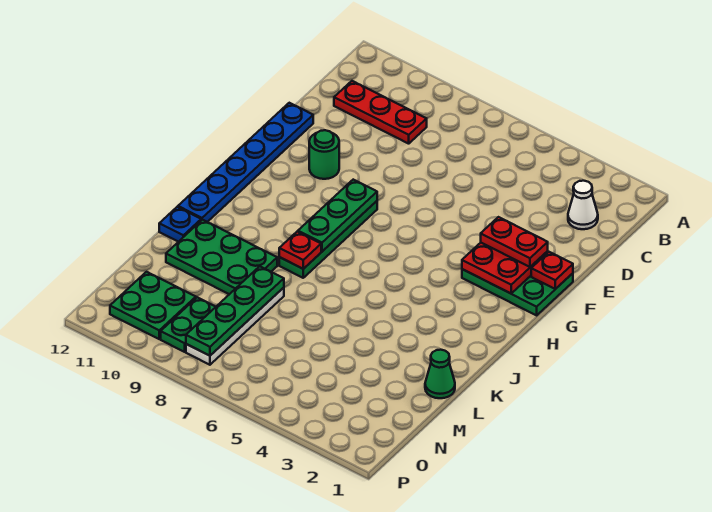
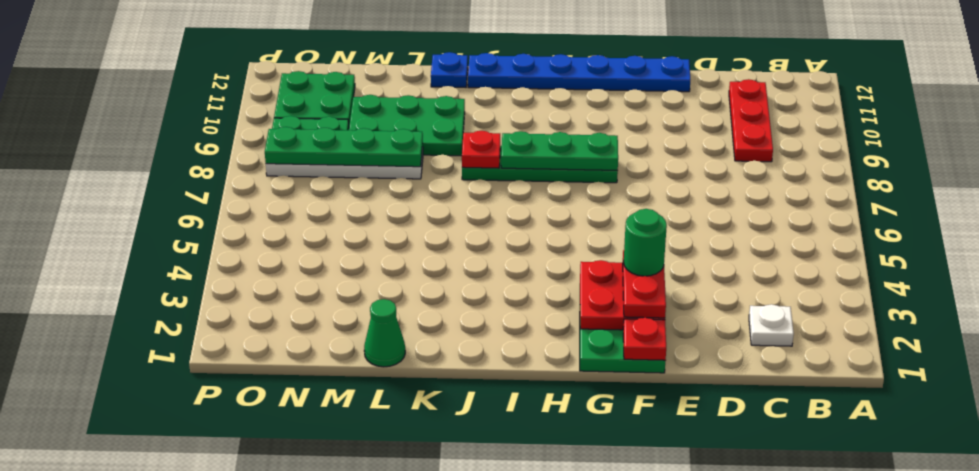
white cone C2 level 1 -> white plate C2 level 1
green round brick F10 level 1 -> green round brick F3 level 4
green plate K9:L11 level 1 -> green plate K9:M10 level 1

